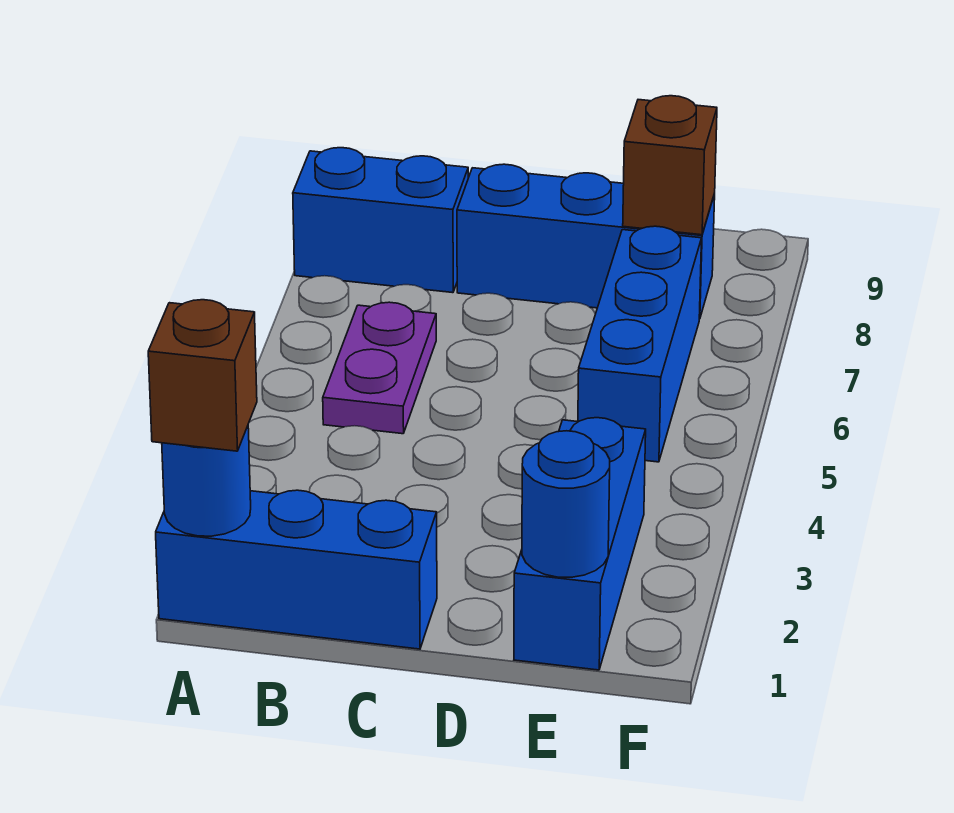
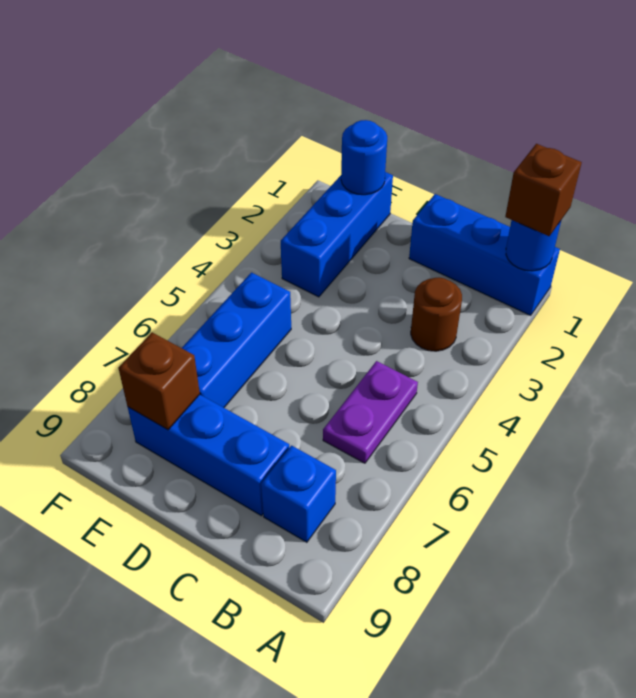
blue brick A8:B8 level 1 -> blue brick B8 level 1
none -> brown round brick B3 level 1

